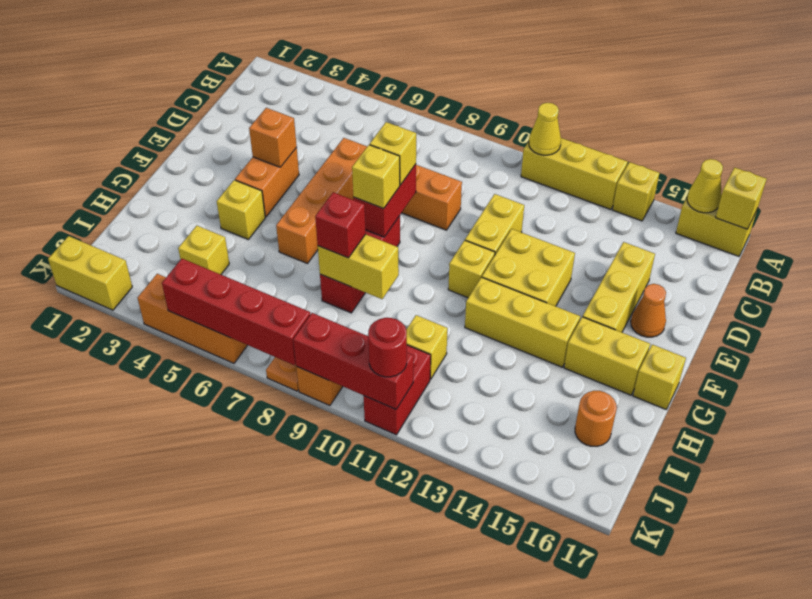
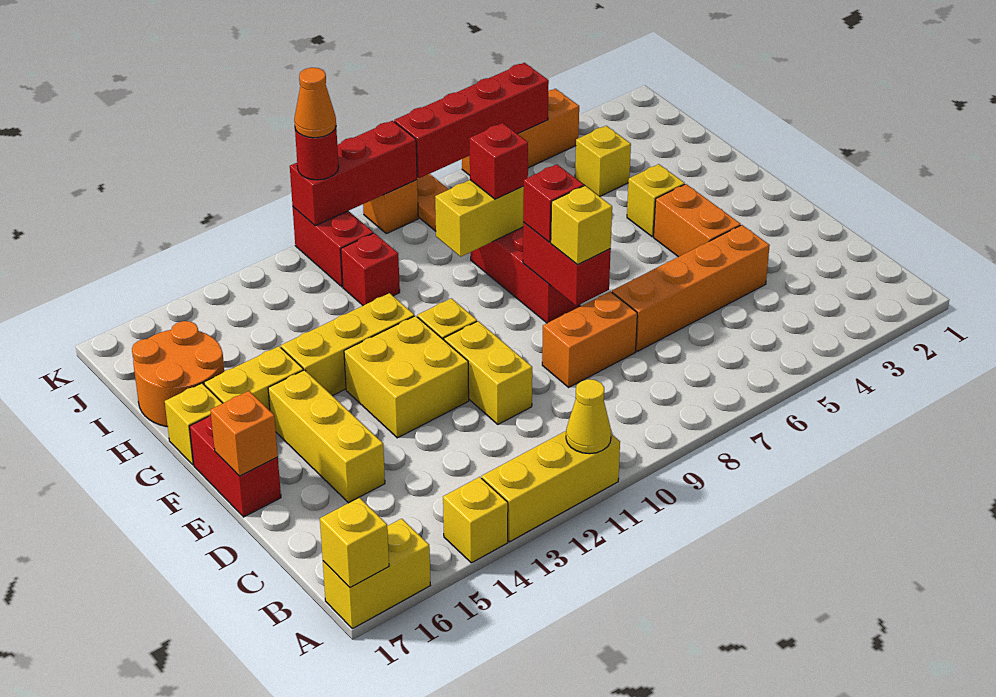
yellow cone A16 level 2 -> none
orange brick D6:G6 level 1 -> orange brick D4:D7 level 1
orange brick E4 level 2 -> orange brick E17 level 2
orange cone E16 level 1 -> orange cone K11 level 4
none -> red brick E17:F17 level 1
yellow brick F8 level 3 -> red brick F8 level 3
yellow brick I11 level 1 -> red brick I11 level 1
orange round brick I16 level 1 -> orange round brick H16:I17 level 1
yellow brick K1:K2 level 1 -> none

